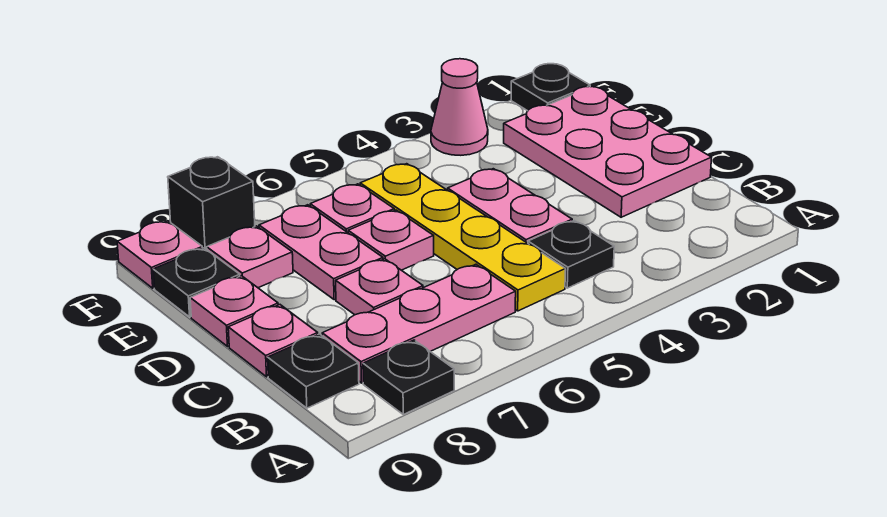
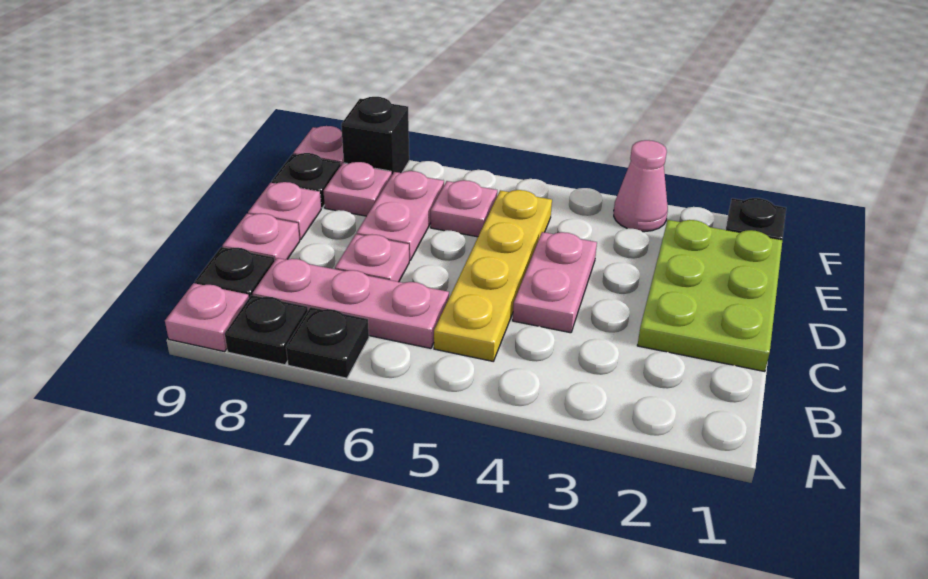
black plate B4 level 1 -> black plate A7 level 1
pink plate C1:E2 level 1 -> lime plate C1:E2 level 1
pink plate D6 level 1 -> pink plate A9 level 1

